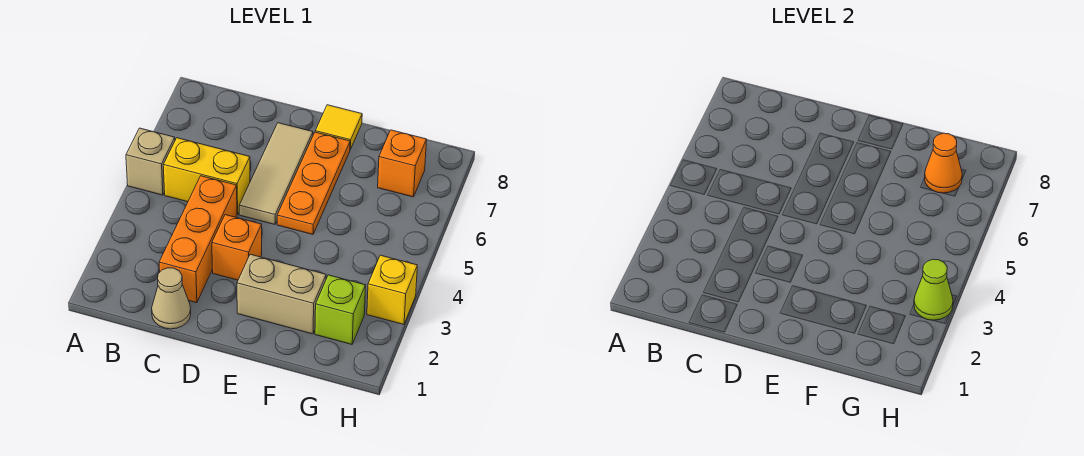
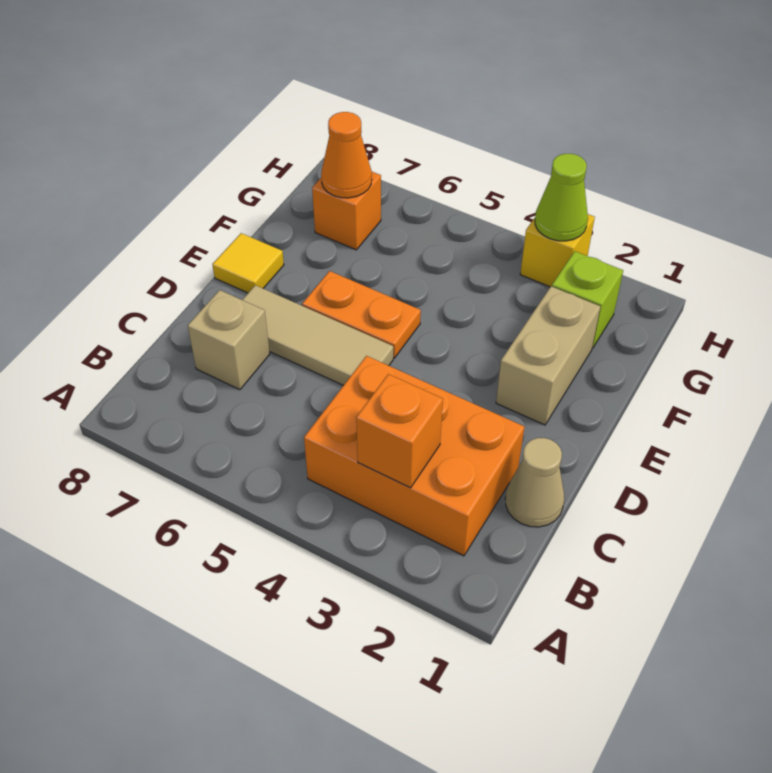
tan brick A5 level 1 -> tan brick C7 level 1
yellow brick B5:C5 level 1 -> none
orange brick C2:C4 level 1 -> orange brick B2:C4 level 1
orange brick D3 level 1 -> orange brick B3 level 2
orange plate E5:E7 level 1 -> orange plate E5:E6 level 1

